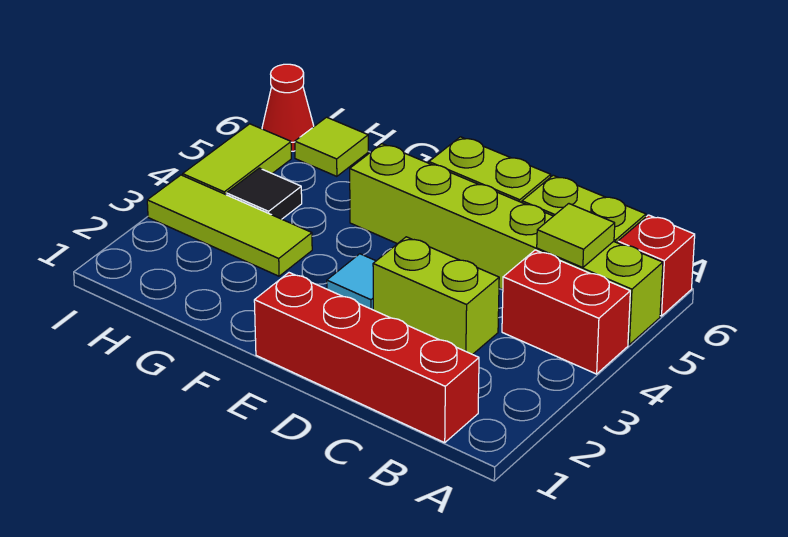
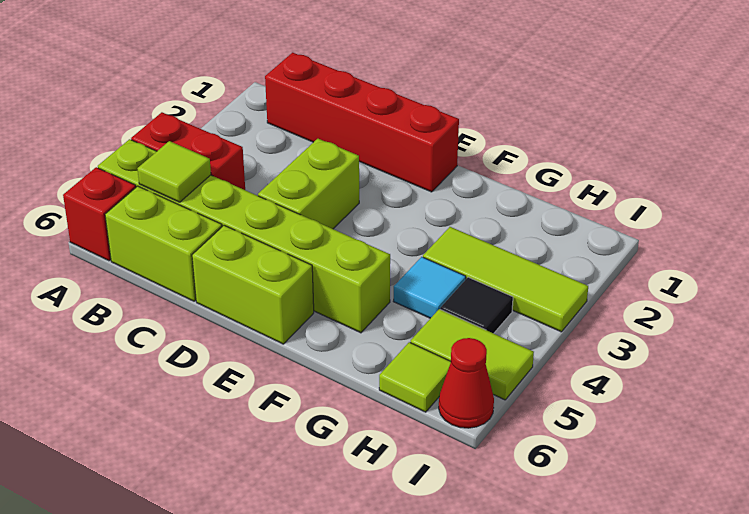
lime brick C3:D3 level 1 -> lime brick D3:D4 level 1
cyan tile E3 level 1 -> cyan tile G4 level 1
lime tile I4:I5 level 1 -> lime tile H5:I5 level 1

